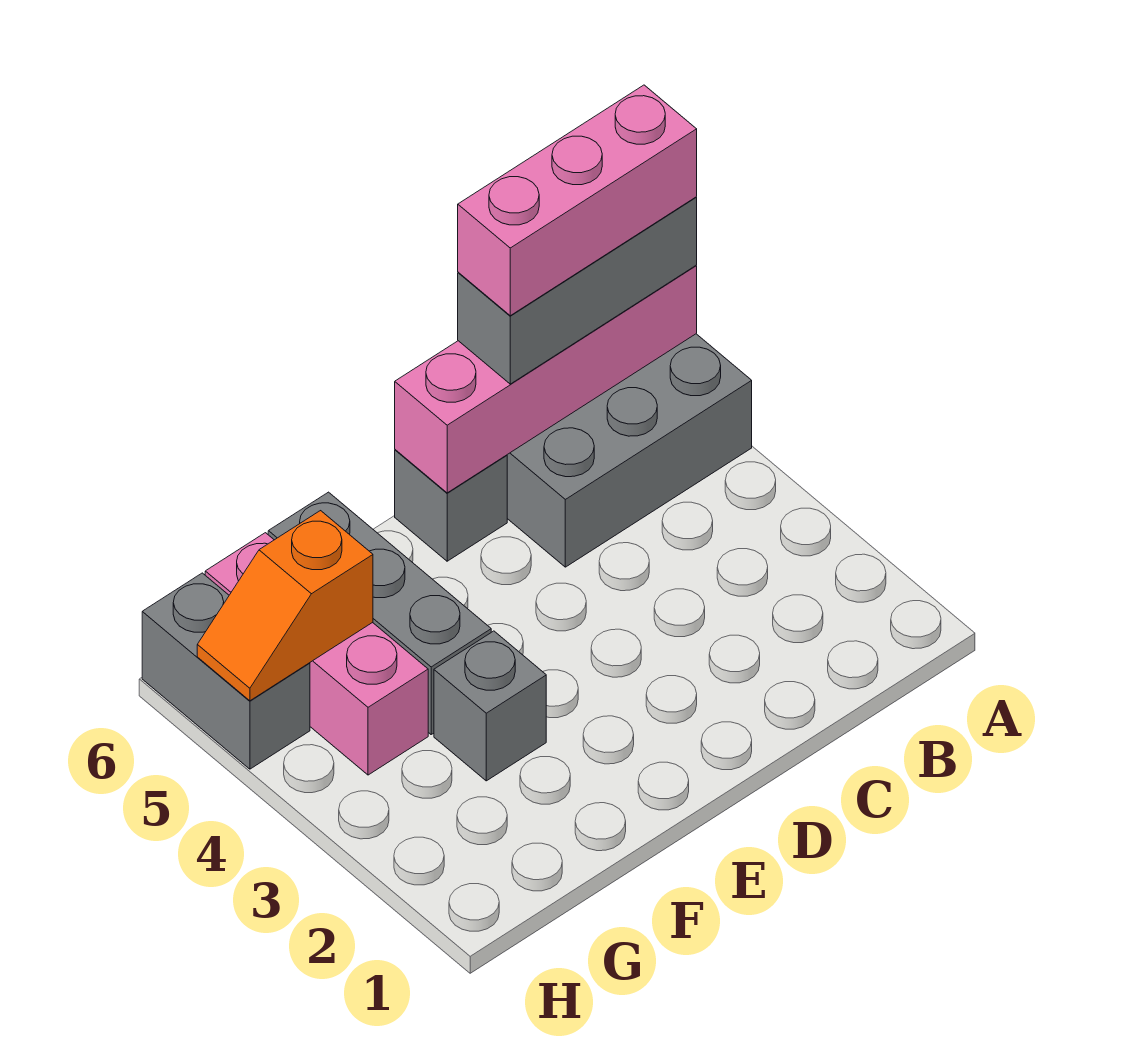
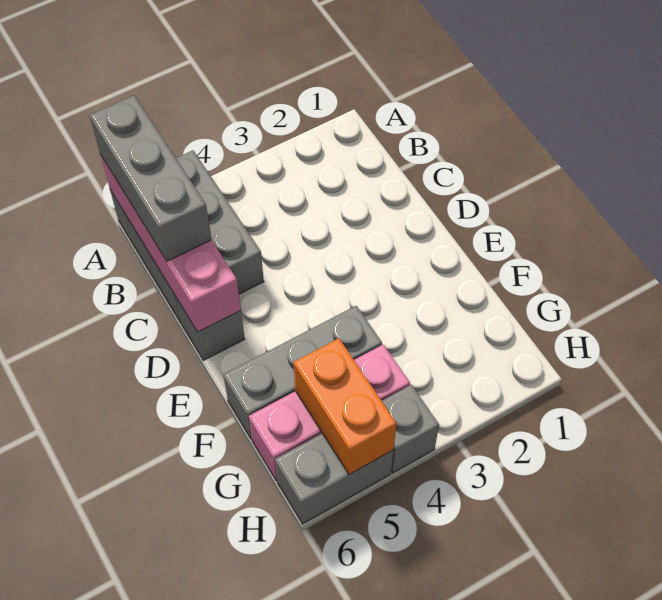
pink brick A6:C6 level 4 -> none
grey brick F3 level 1 -> grey brick H4 level 1
orange slope G5:H5 level 2 top G -> orange brick G5:H5 level 2

